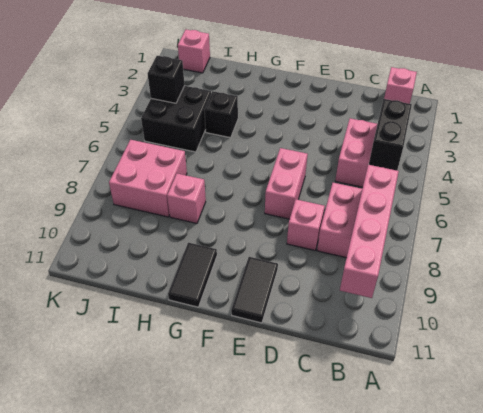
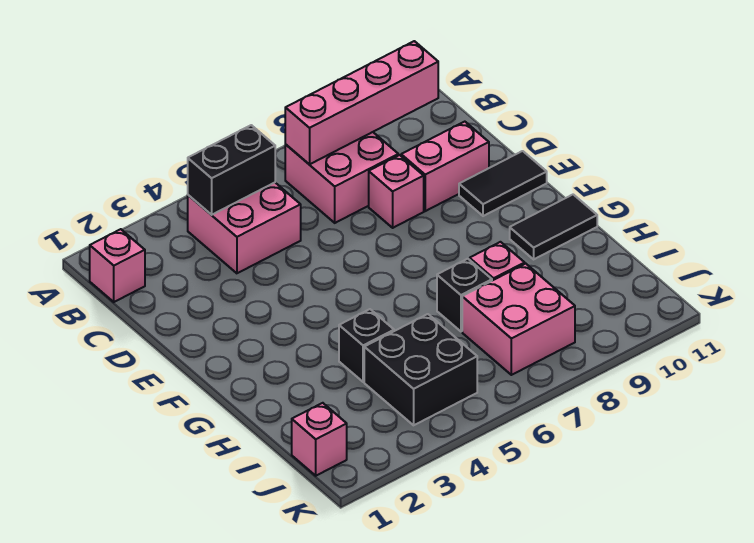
pink brick E6:E7 level 1 -> pink brick D9:D10 level 1
black brick J4 level 2 -> black brick H7 level 1

